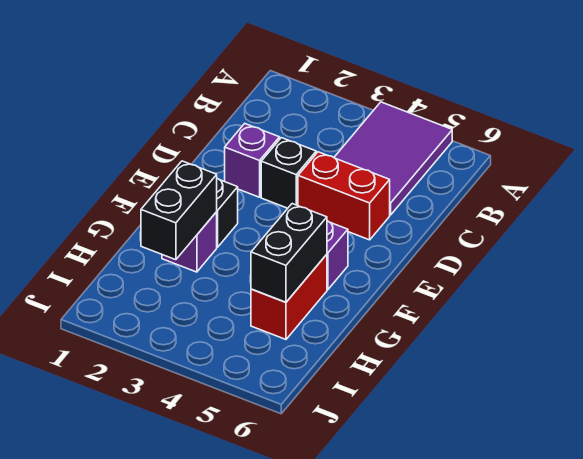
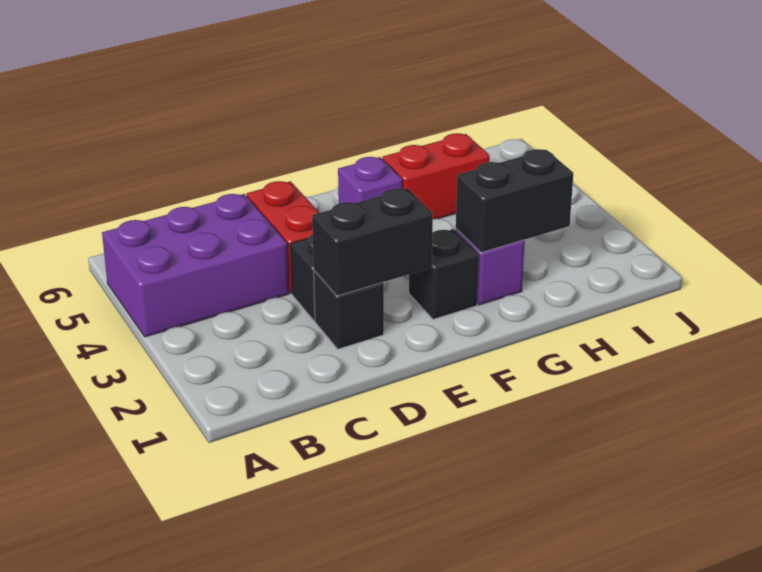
purple tile A4:C5 level 1 -> purple brick A4:C5 level 1
purple brick D2 level 1 -> black brick D2 level 1
black brick G5:H5 level 2 -> black brick D2:E2 level 2

